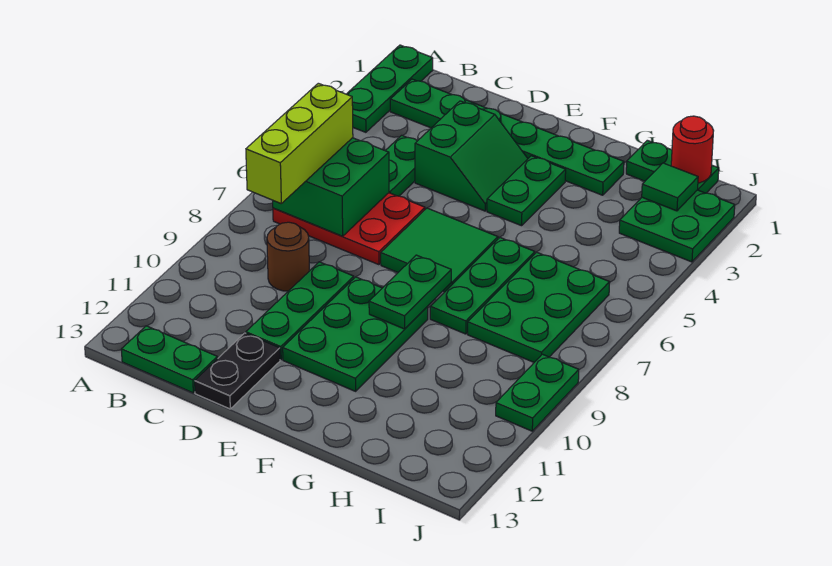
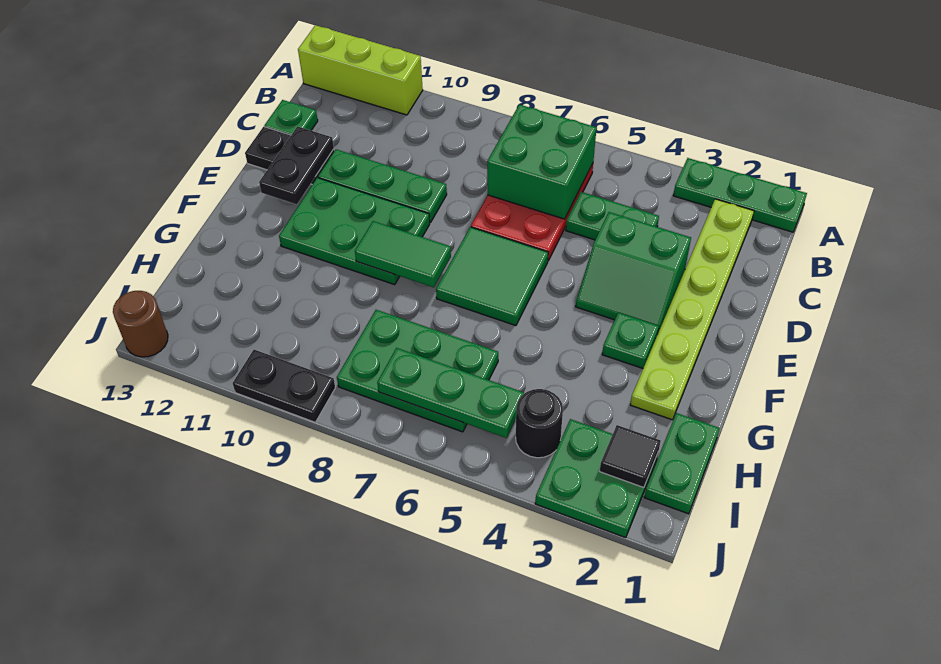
green plate B2:G2 level 1 -> lime plate B2:G2 level 1
lime brick B6:B8 level 3 -> lime brick A11:A13 level 1
green plate B13:C13 level 1 -> green plate C13 level 1
brown round brick C9 level 1 -> brown round brick J13 level 1
none -> black plate D12:E12 level 2
green plate F3:F4 level 1 -> green plate F3 level 1
green plate F8:F9 level 2 -> green tile F8:F9 level 2
green plate G6:G8 level 1 -> green plate I5:I7 level 2
red round brick I1 level 2 -> none
green tile I2 level 2 -> black tile I2 level 2
none -> black round brick I4 level 1
green plate J9:J10 level 1 -> black plate J9:J10 level 1

